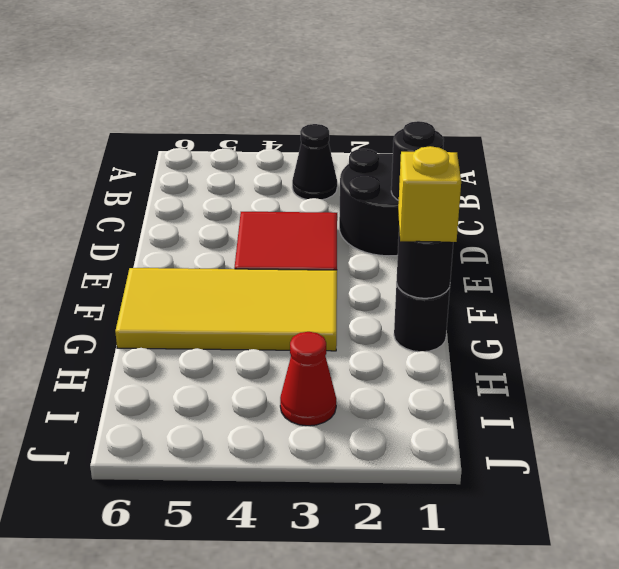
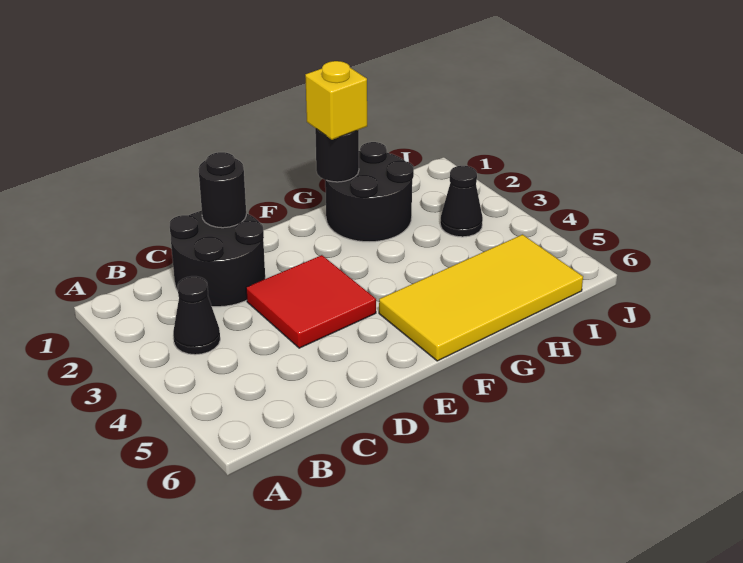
yellow tile F3:G6 level 1 -> yellow tile F5:I6 level 1
black round brick G1 level 1 -> black round brick G1:H2 level 1
red cone I3 level 1 -> black cone I3 level 1

